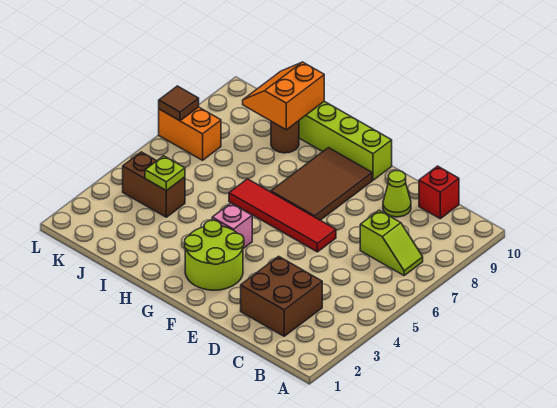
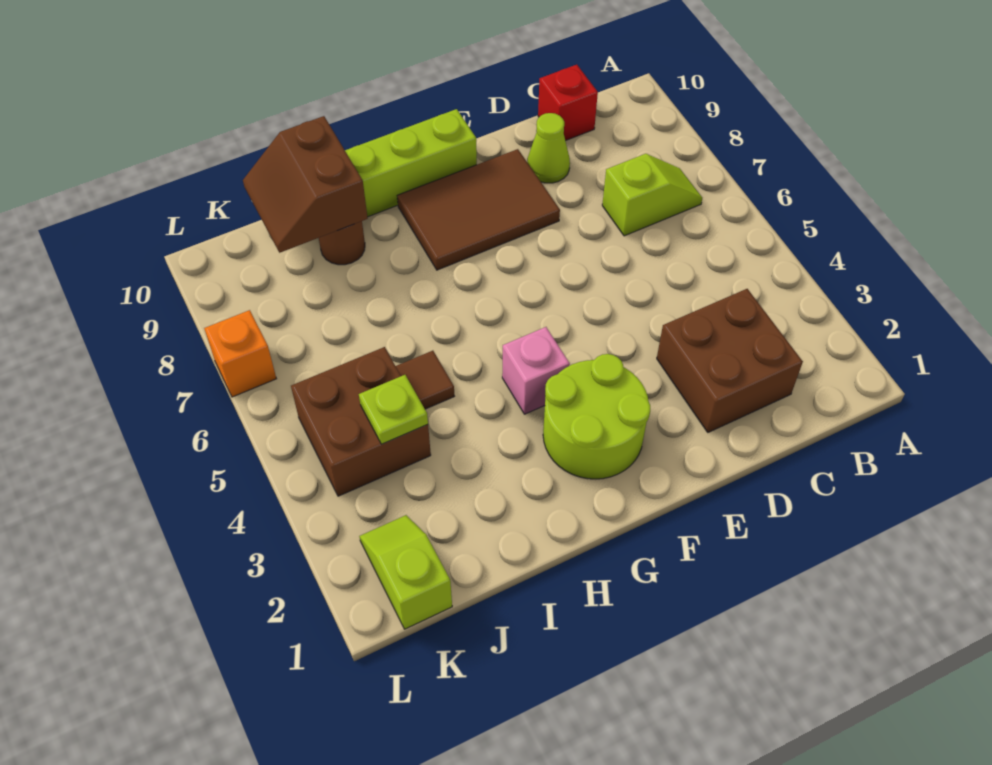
red tile E6:H6 level 1 -> none
brown tile F7:G9 level 1 -> brown tile E8:G9 level 1
orange slope I9:J10 level 2 top I -> brown slope I9:J10 level 2 top I
brown brick J4:K4 level 1 -> brown brick J4:K5 level 1
none -> lime slope K1:K2 level 1 top 1
orange brick K7:L7 level 1 -> orange brick L7 level 1
brown tile L7 level 2 -> brown tile I5 level 1

